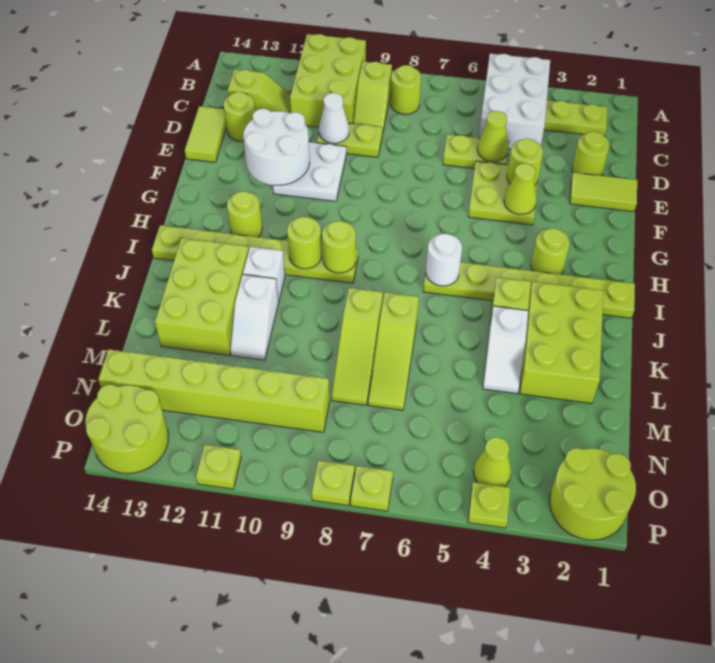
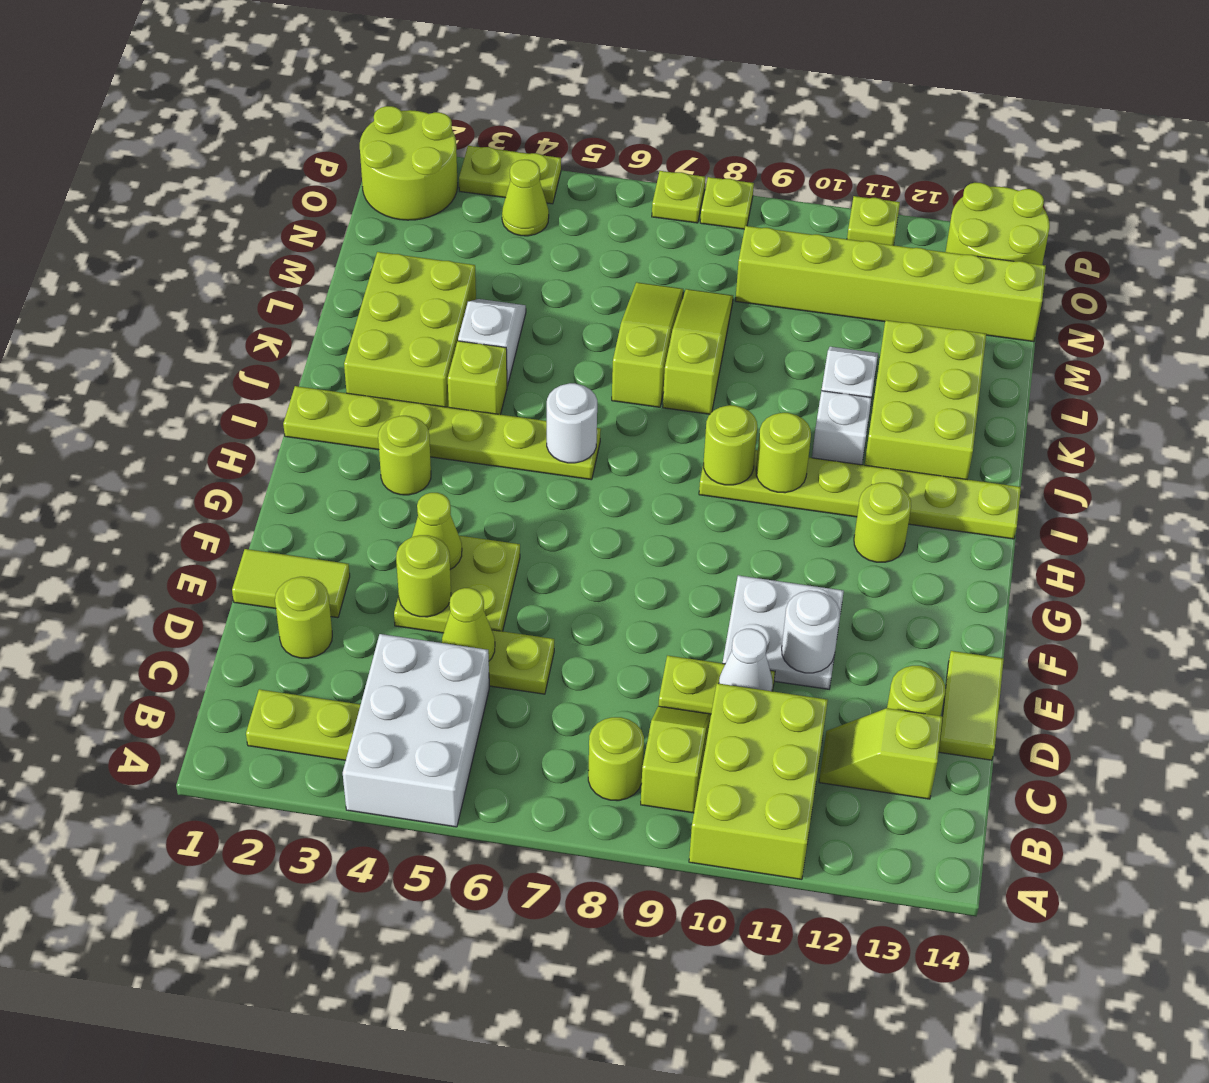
white round brick E11:F12 level 2 -> white round brick E11 level 2
lime plate P4 level 1 -> lime plate P3:P4 level 1

